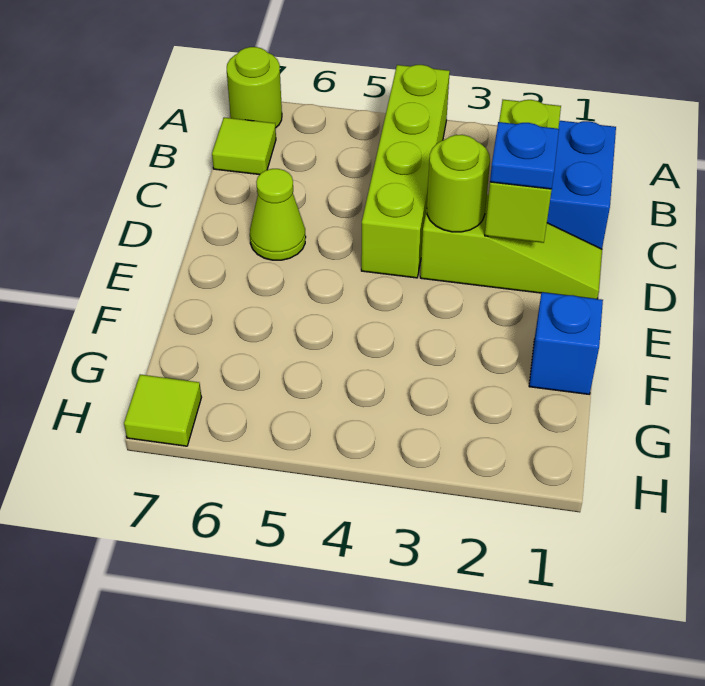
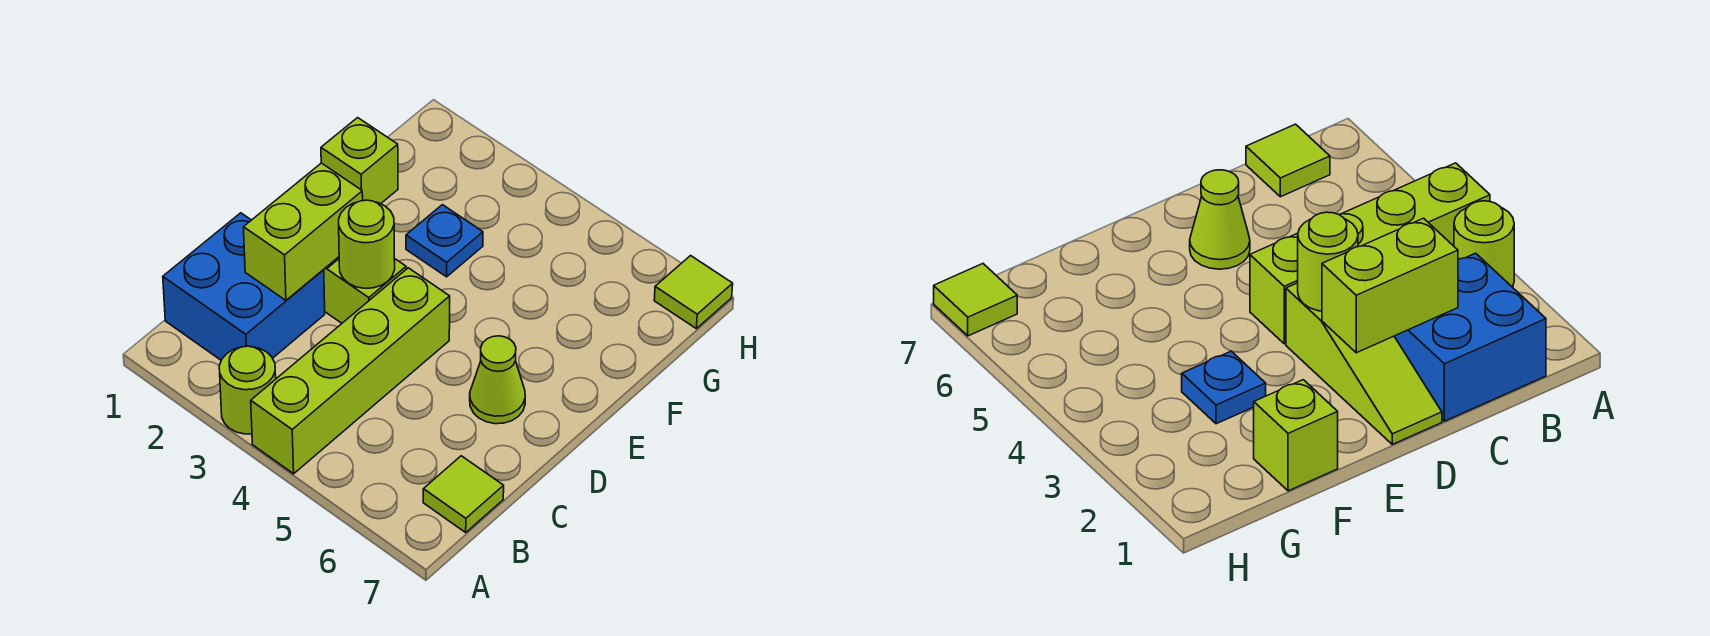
lime round brick A7 level 1 -> lime round brick A3 level 1
blue plate D2 level 3 -> blue plate F3 level 1
blue brick F1 level 1 -> lime brick F1 level 1

